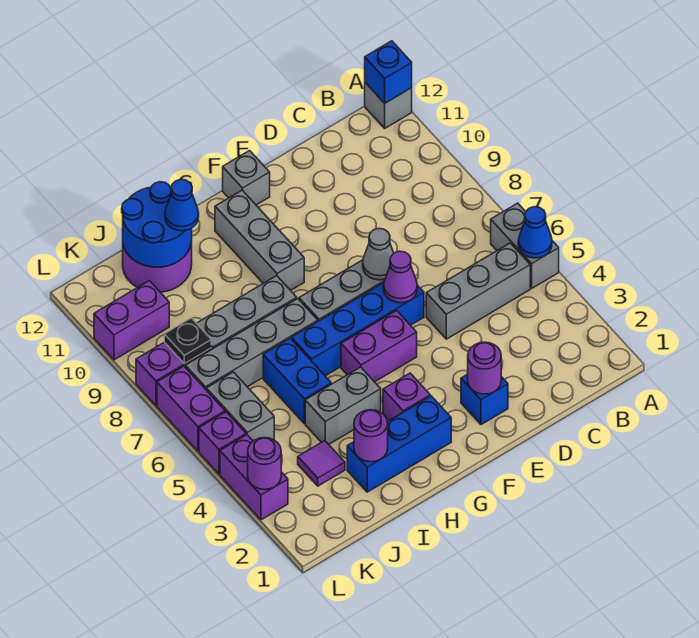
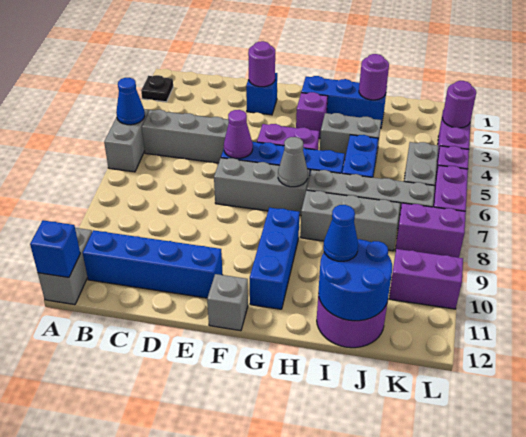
grey brick A12 level 1 -> grey brick A11:A12 level 1
none -> blue brick B11:E11 level 1
grey cone E7 level 2 -> grey cone G7 level 2
grey brick G9:G11 level 1 -> blue brick G9:G11 level 1
purple tile J3 level 1 -> none
black plate K8 level 2 -> black plate A2 level 1

